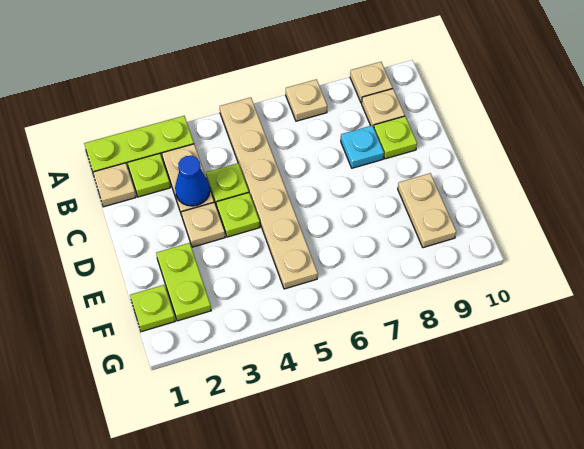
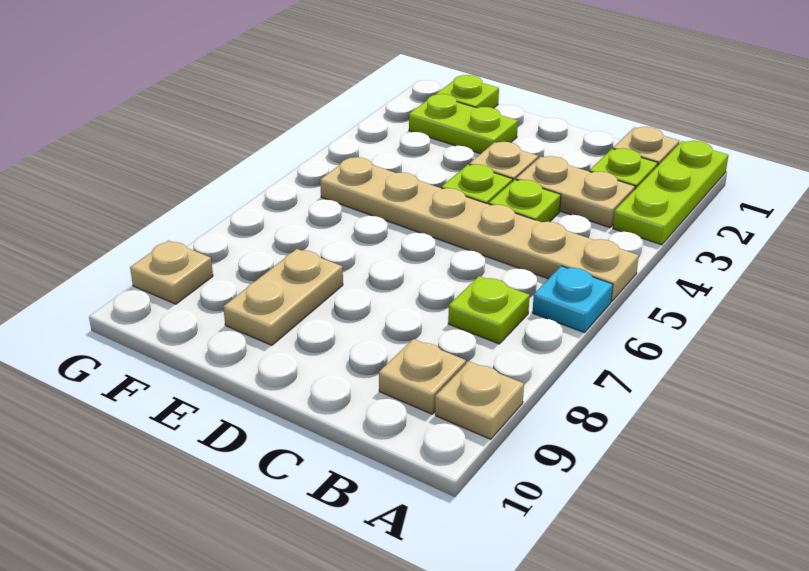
tan plate A7 level 1 -> tan plate G9 level 1
blue cone C3 level 2 -> none
cyan plate C8 level 1 -> cyan plate A6 level 1
lime plate C9 level 1 -> lime plate B7 level 1
tan plate E9:F9 level 1 -> tan plate E8:E9 level 1

